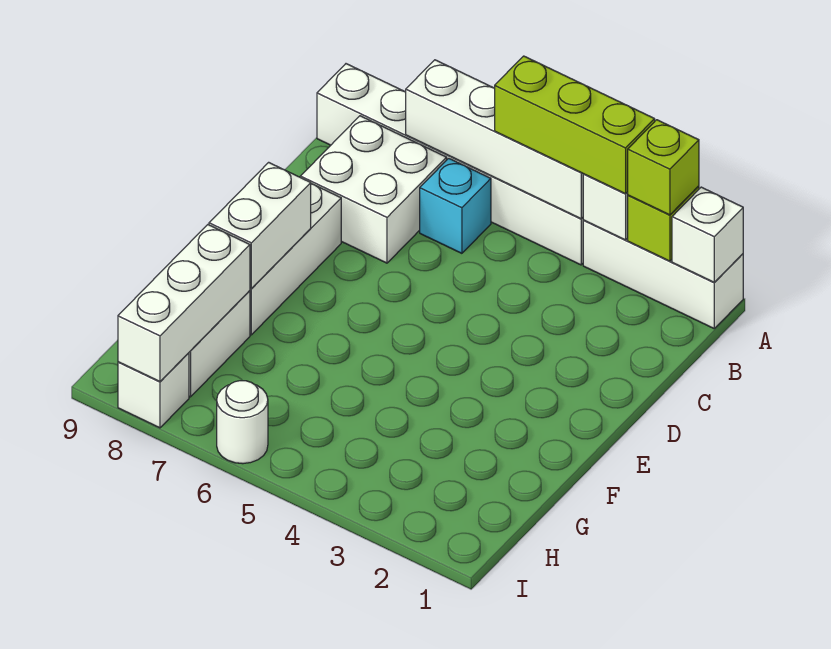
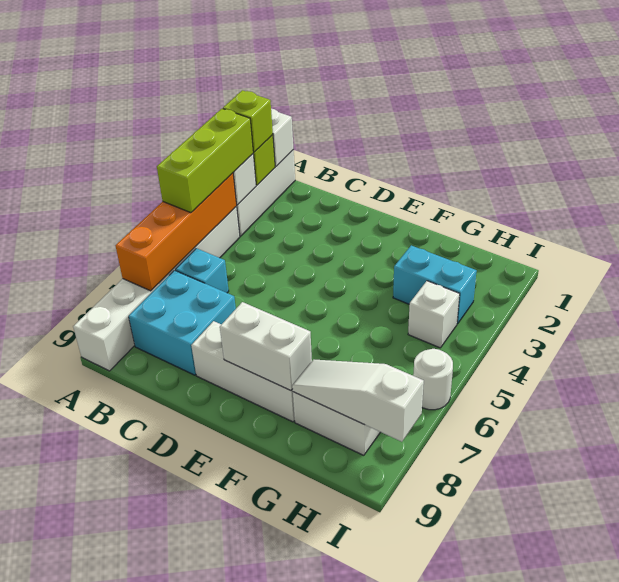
white brick A4:A7 level 2 -> orange brick A4:A7 level 2
white brick B7:C8 level 1 -> cyan brick B7:C8 level 1
none -> cyan brick G3:H3 level 1
white brick G8:I8 level 2 -> white slope G8:I8 level 2 top I
white brick I8 level 1 -> white brick H4 level 1

